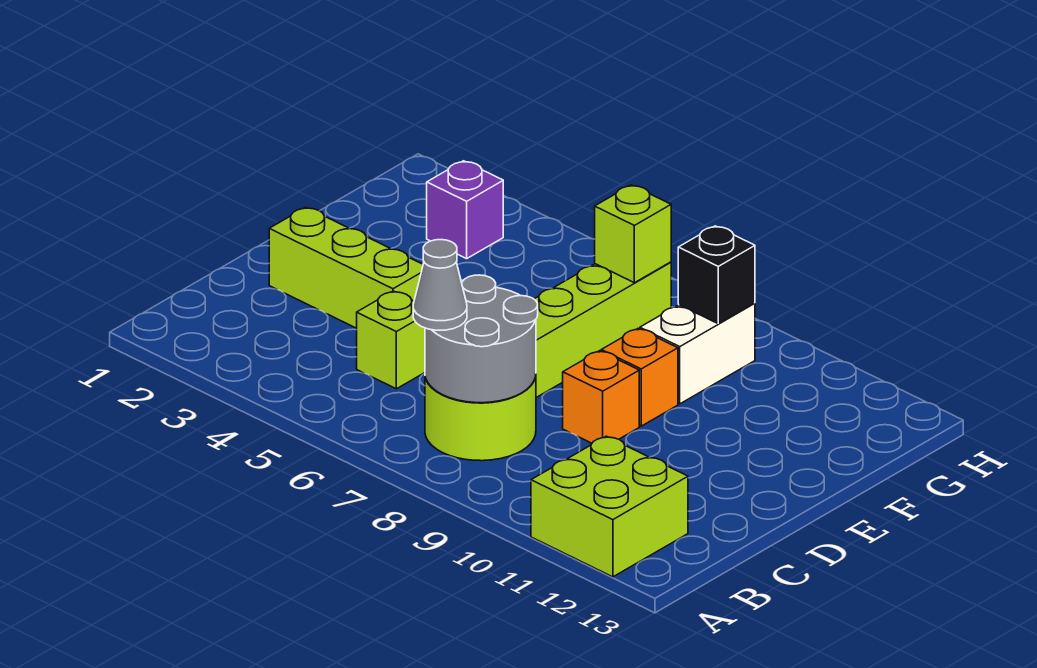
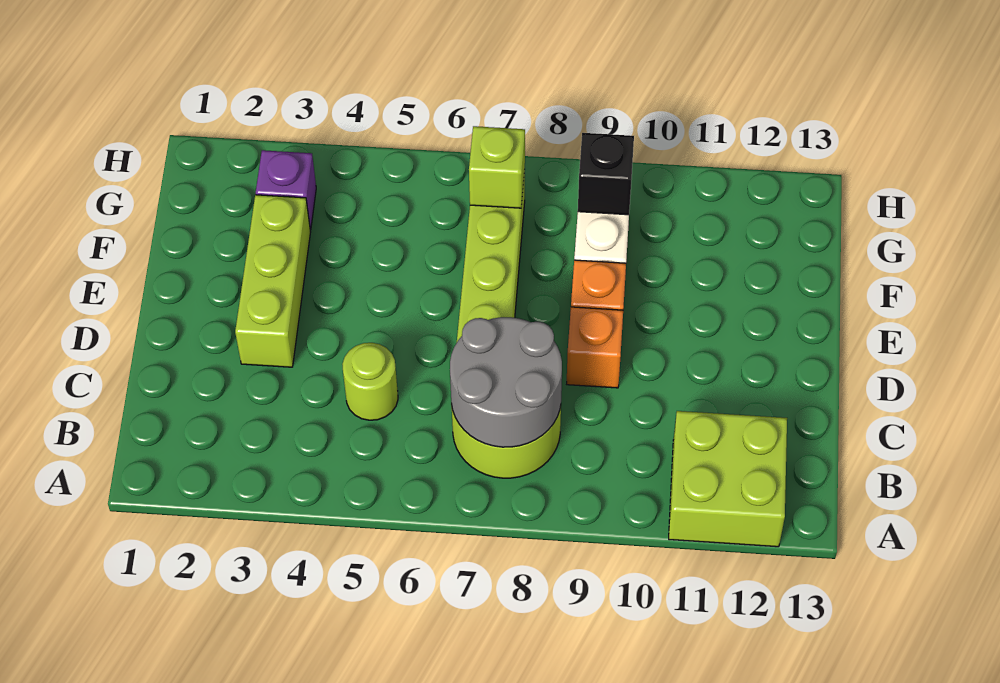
grey cone B7 level 3 -> none
lime brick C5 level 1 -> lime round brick C5 level 1
lime brick D2:D4 level 1 -> lime brick D3:F3 level 1

